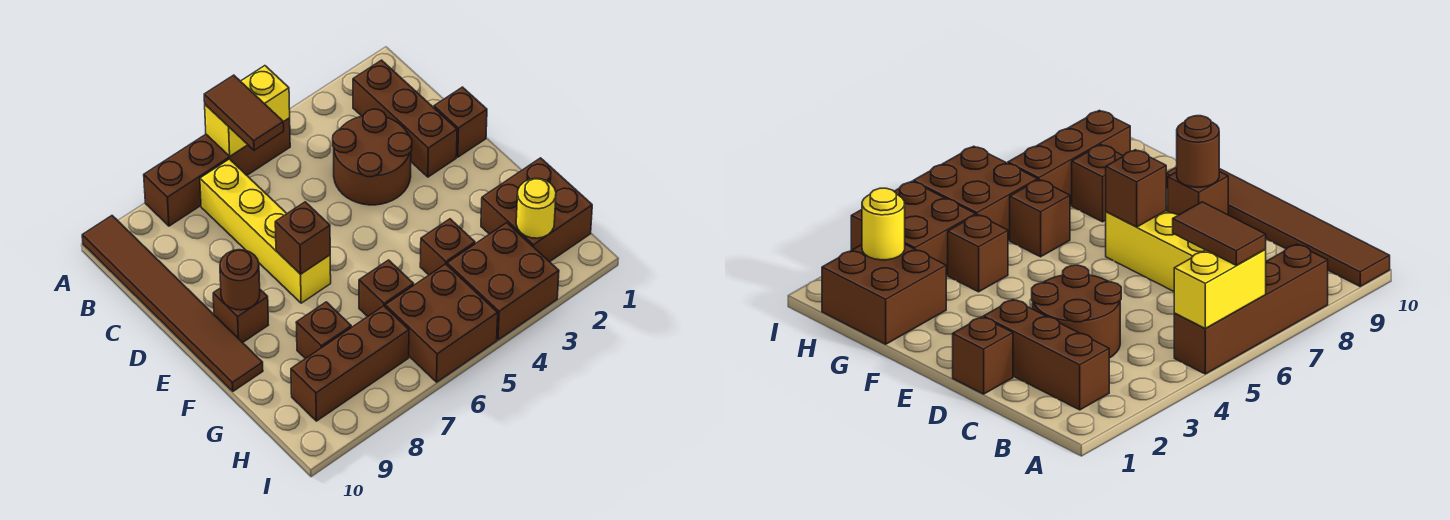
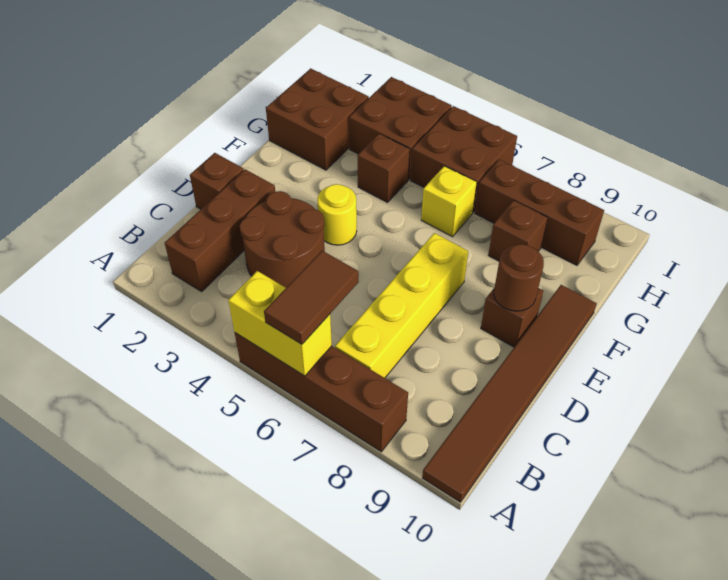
brown brick E7 level 2 -> none
brown brick G6 level 1 -> yellow brick G6 level 1
yellow round brick H2 level 2 -> yellow round brick E4 level 1

